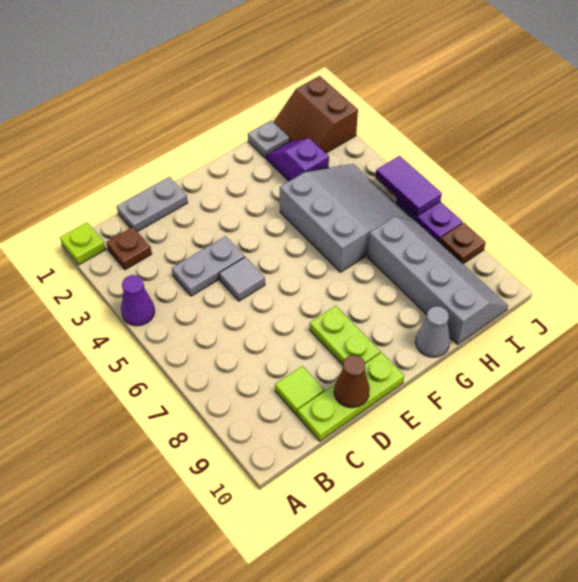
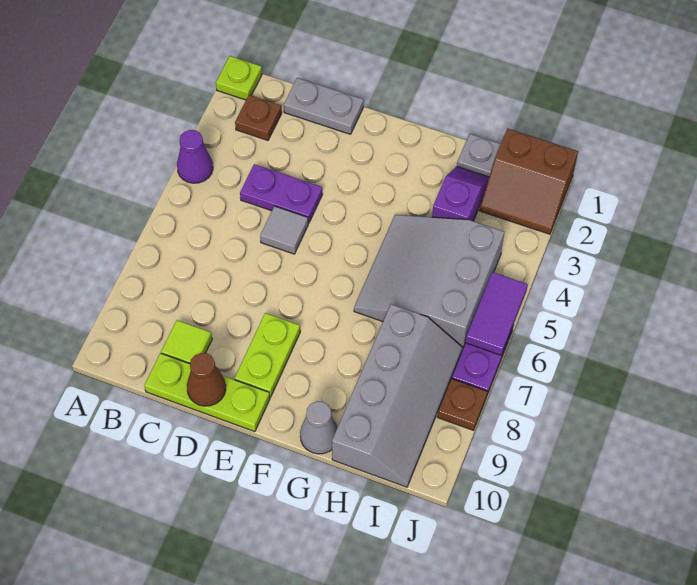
grey plate C4:D4 level 1 -> purple plate C4:D4 level 1
grey slope G4:I6 level 1 top G -> grey slope G4:I6 level 1 top I
brown slope I1:J2 level 1 top J -> brown slope I1:J2 level 1 top 1

